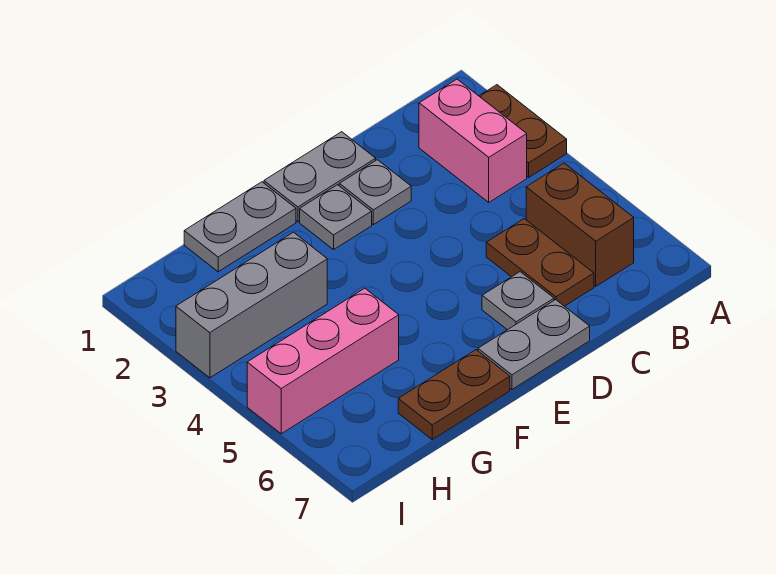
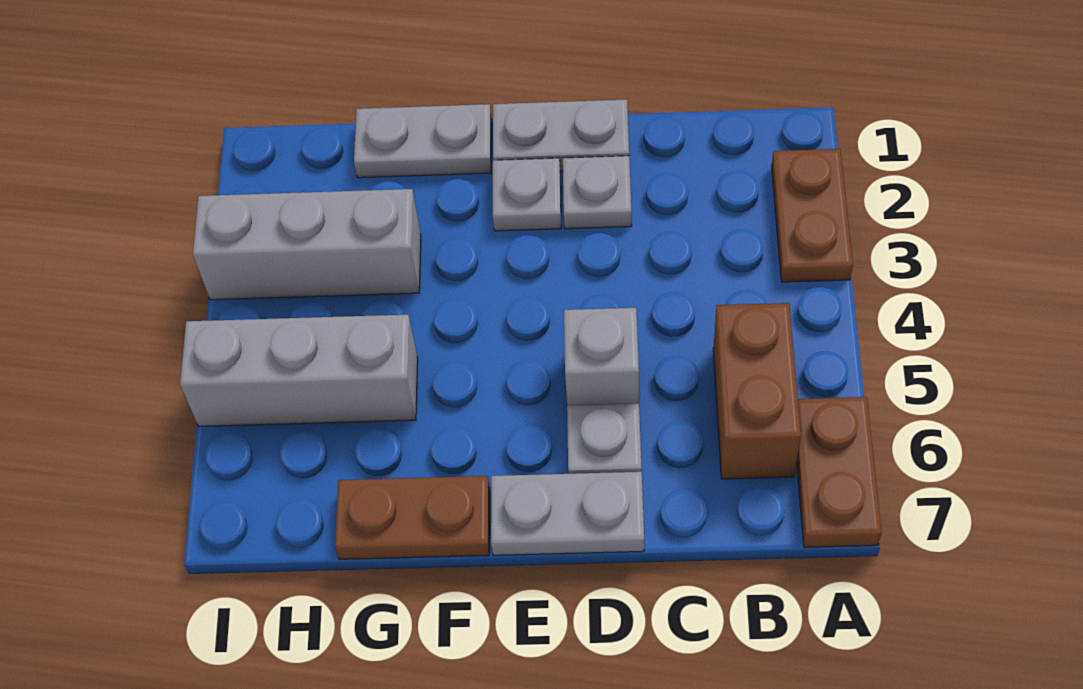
pink brick B2:B3 level 1 -> none
brown plate C5:C6 level 1 -> brown plate A6:A7 level 1
none -> grey brick D5 level 1
pink brick G5:I5 level 1 -> grey brick G5:I5 level 1

